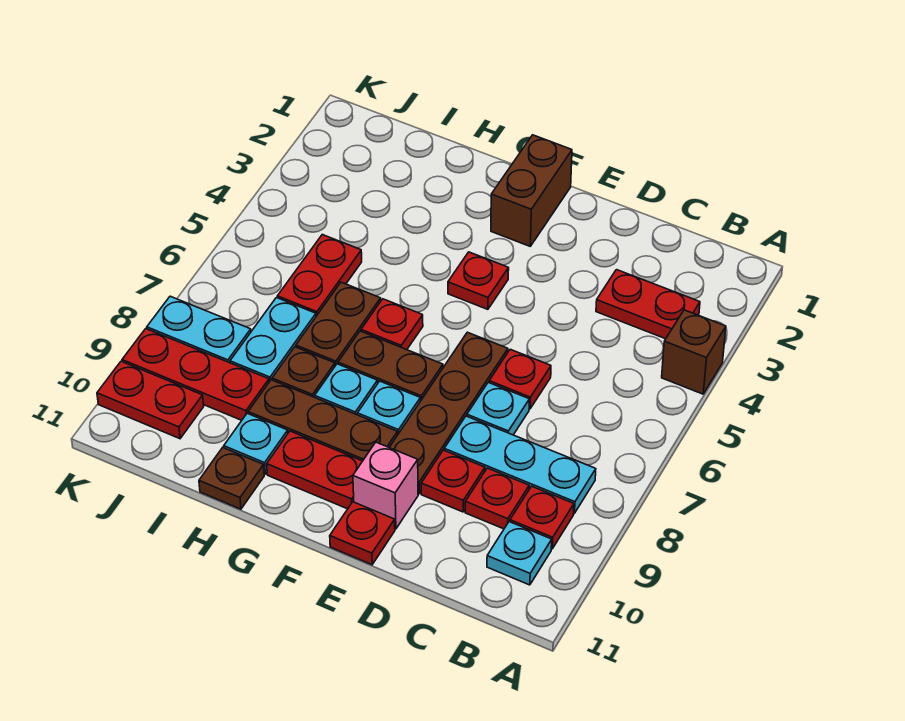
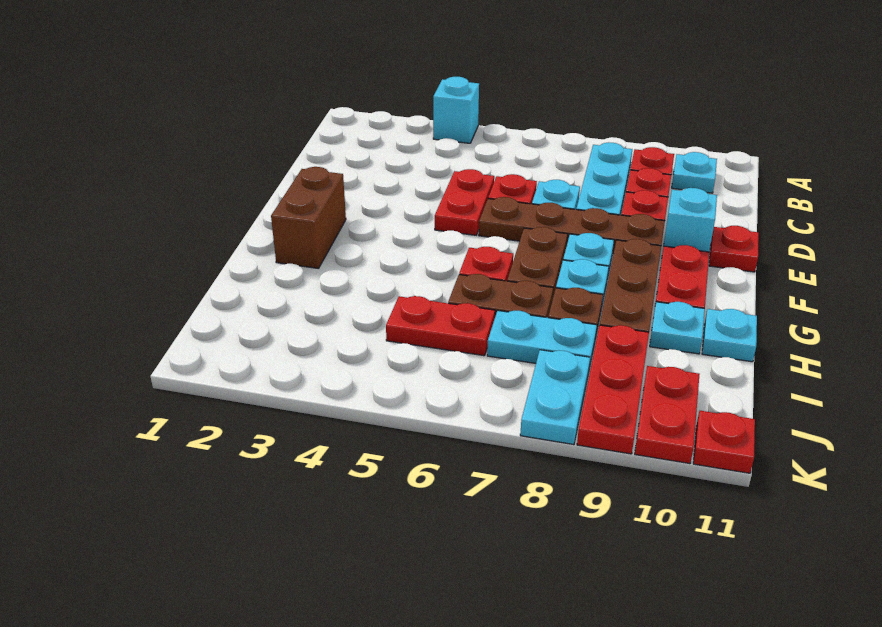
brown brick A4 level 1 -> cyan brick A4 level 1
red plate B3:C3 level 1 -> red plate D5:E5 level 1
pink brick E10 level 1 -> cyan brick E10 level 1
brown brick F1:F2 level 1 -> brown brick F2:G2 level 1
red plate F4 level 1 -> red plate K11 level 1
brown plate H11 level 1 -> cyan plate H11 level 1

